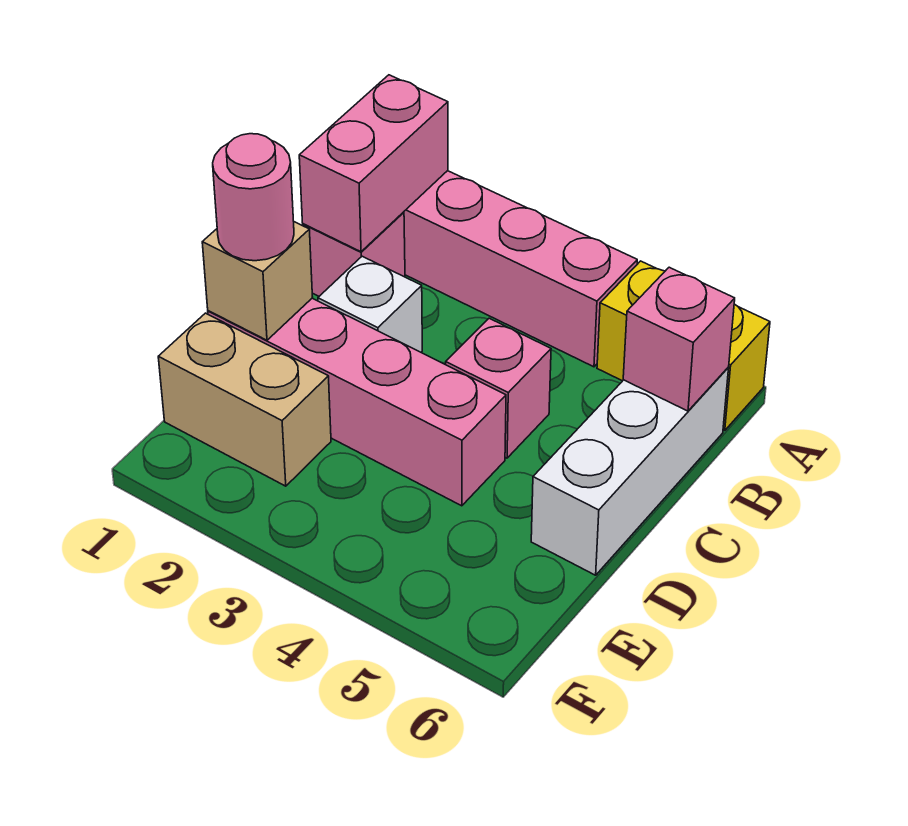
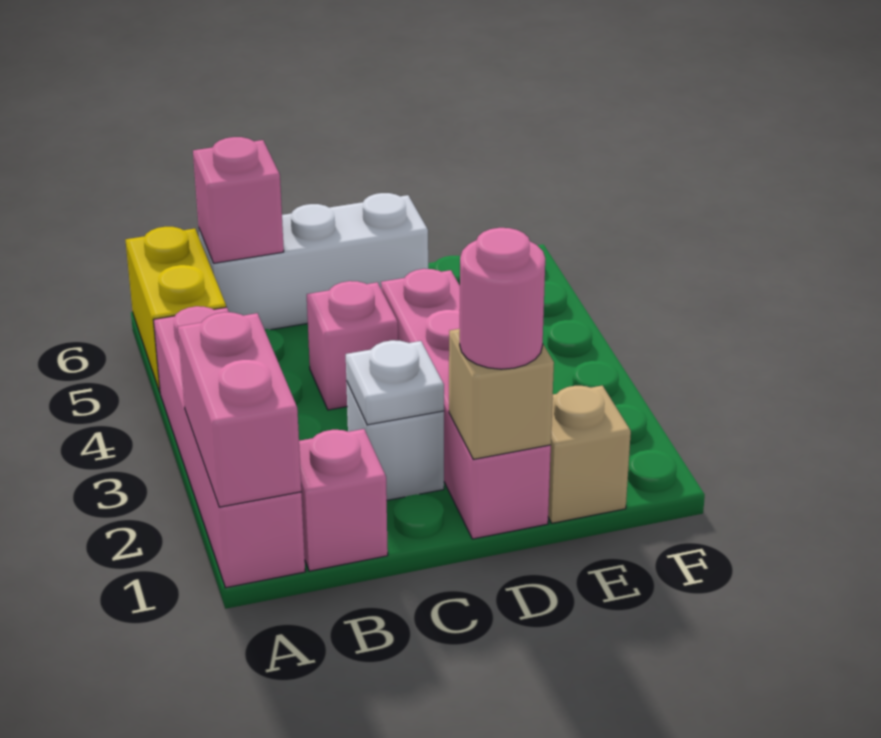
pink brick A1:B1 level 2 -> pink brick A1:A2 level 2
none -> white plate C2 level 2
tan brick E1:E2 level 1 -> tan brick E1 level 1

